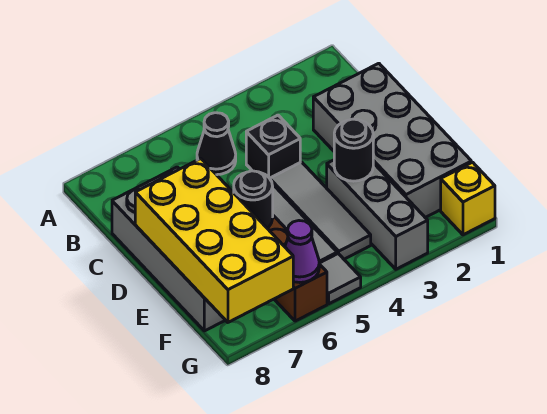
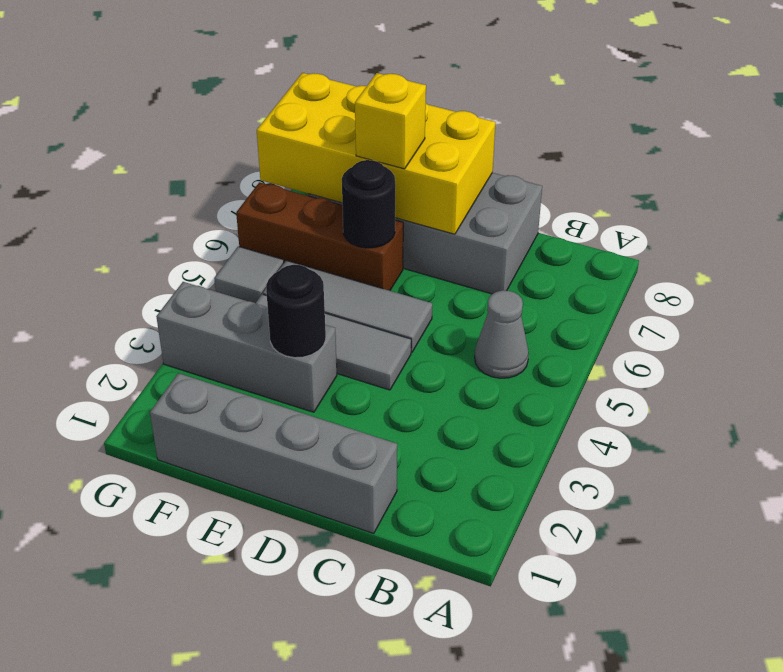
black cone B5 level 1 -> grey cone B5 level 1
grey brick C1:F2 level 1 -> grey brick C1:F1 level 1
black brick C4 level 1 -> none
yellow brick G1 level 1 -> yellow brick E7 level 3
purple cone G6 level 2 -> none

